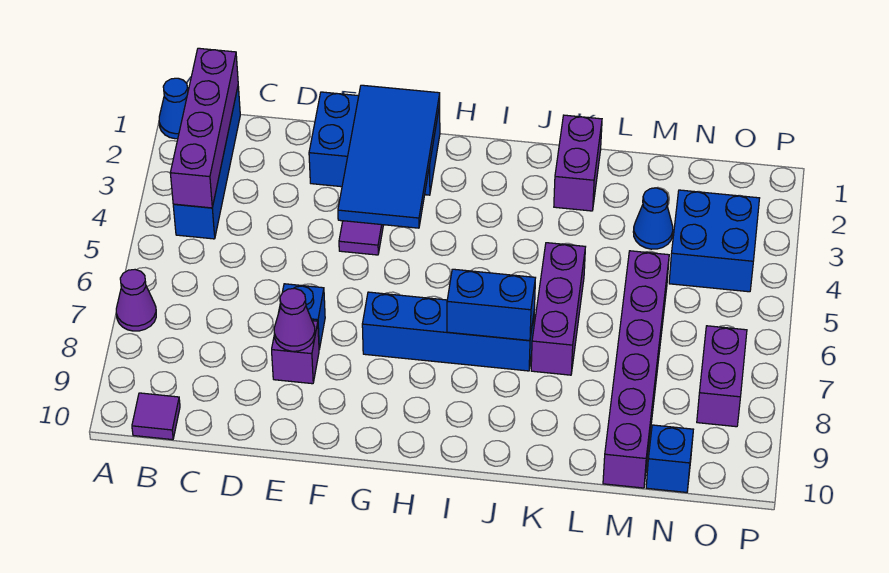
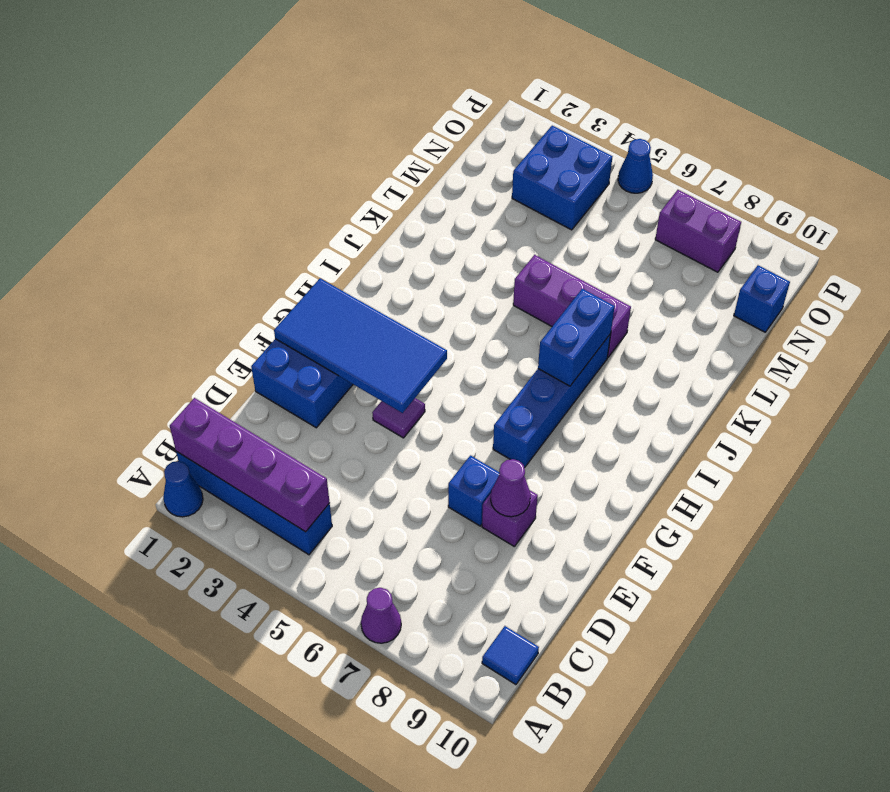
purple tile B10 level 1 -> blue tile B10 level 1
purple brick K1:K2 level 1 -> none
blue cone M3 level 1 -> blue cone P5 level 1
purple brick M5:M10 level 1 -> none

